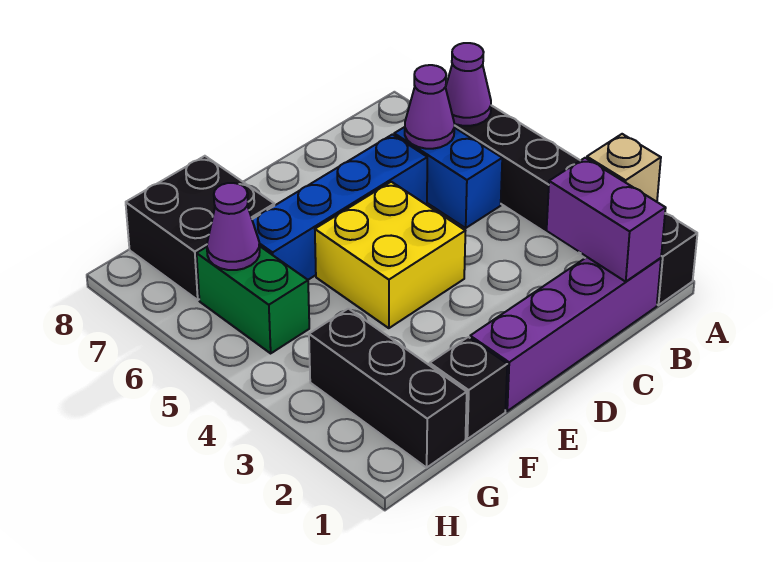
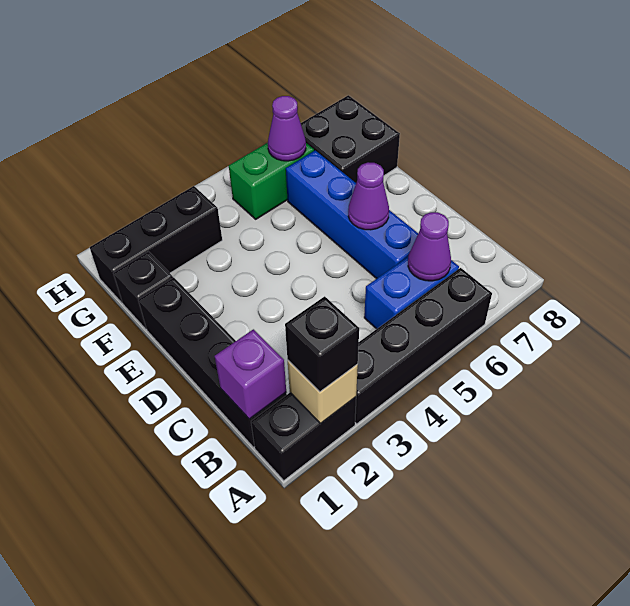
none -> black brick A2 level 3
purple cone A6 level 2 -> purple cone D6 level 2
purple brick B1:E1 level 1 -> black brick B1:E1 level 1
purple brick B1:B2 level 2 -> purple brick B1 level 2
yellow brick D4:E5 level 1 -> none

